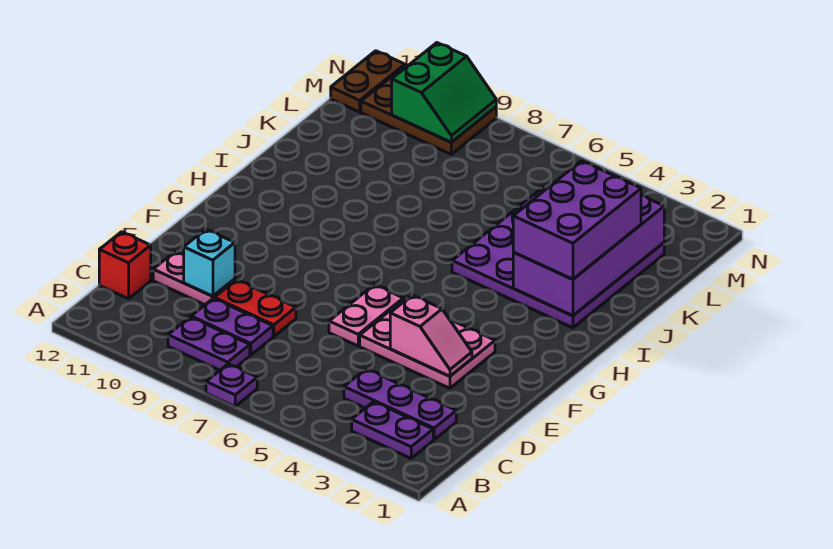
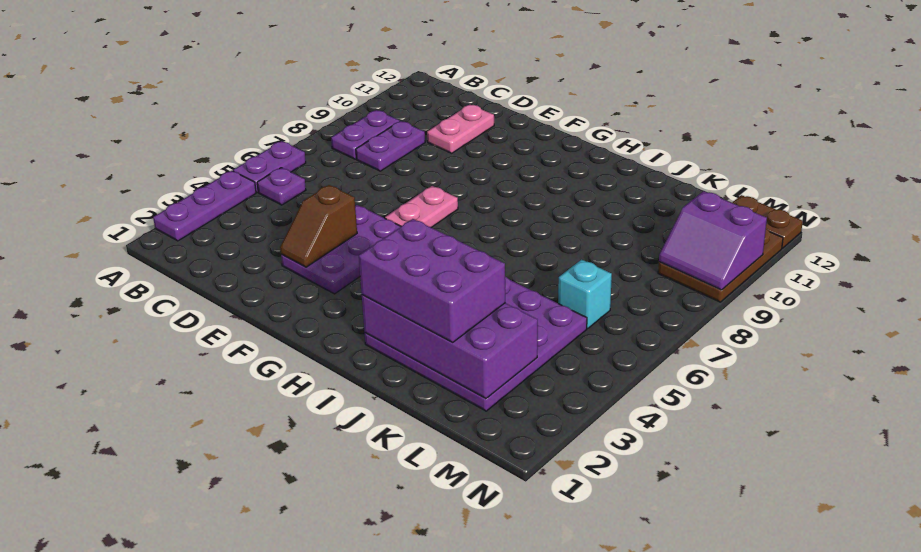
purple plate A7 level 1 -> purple plate B5 level 1
purple plate B2:B3 level 1 -> purple plate A5:A6 level 1
purple plate C2:C4 level 1 -> purple plate A2:A4 level 1
red brick C12 level 1 -> none
red plate D8:D9 level 1 -> none
cyan brick D10 level 2 -> cyan brick L6 level 1
pink plate E3:F5 level 1 -> purple plate E3:F5 level 1
pink slope E3:E4 level 2 top 4 -> brown slope E3:E4 level 2 top 4
pink plate E6:F6 level 1 -> pink plate F6:F7 level 1
green slope M9:N10 level 2 top 10 -> purple slope M9:N10 level 2 top 10

